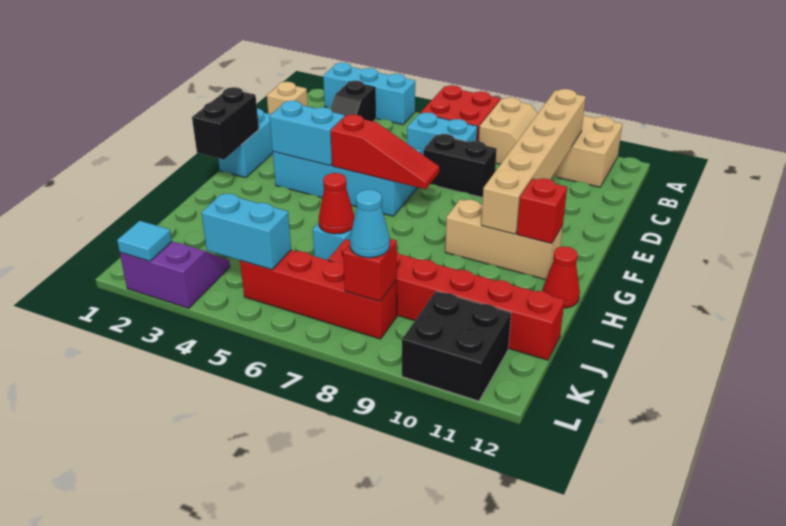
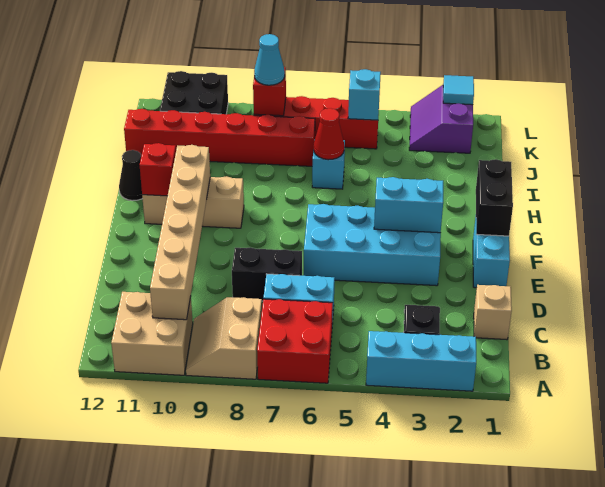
red slope F5:F7 level 2 top 5 -> none
red cone H12 level 1 -> black cone H12 level 1
purple slope K2:L3 level 1 top L -> purple slope K2:L3 level 1 top 2
cyan brick K4:K5 level 2 -> cyan brick K5 level 2

